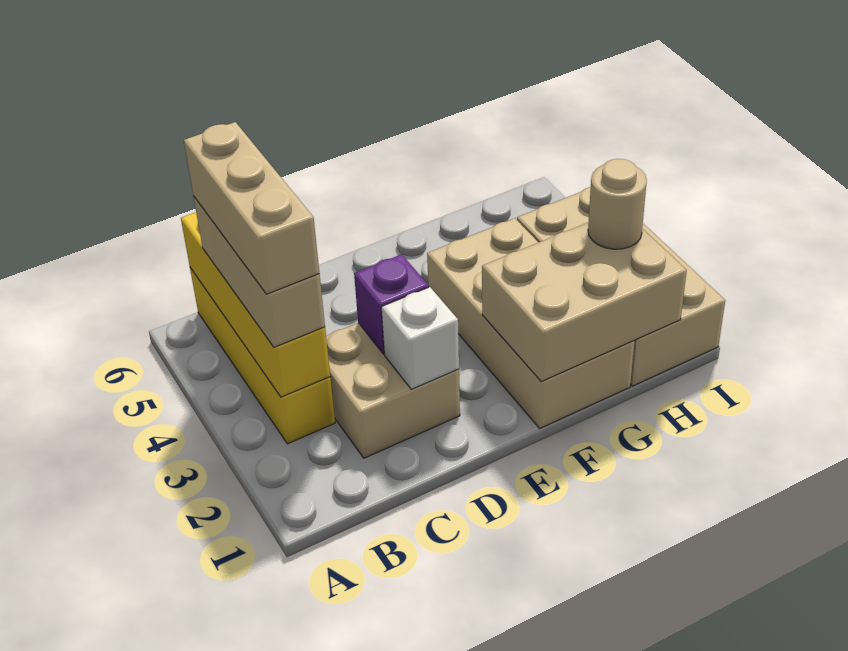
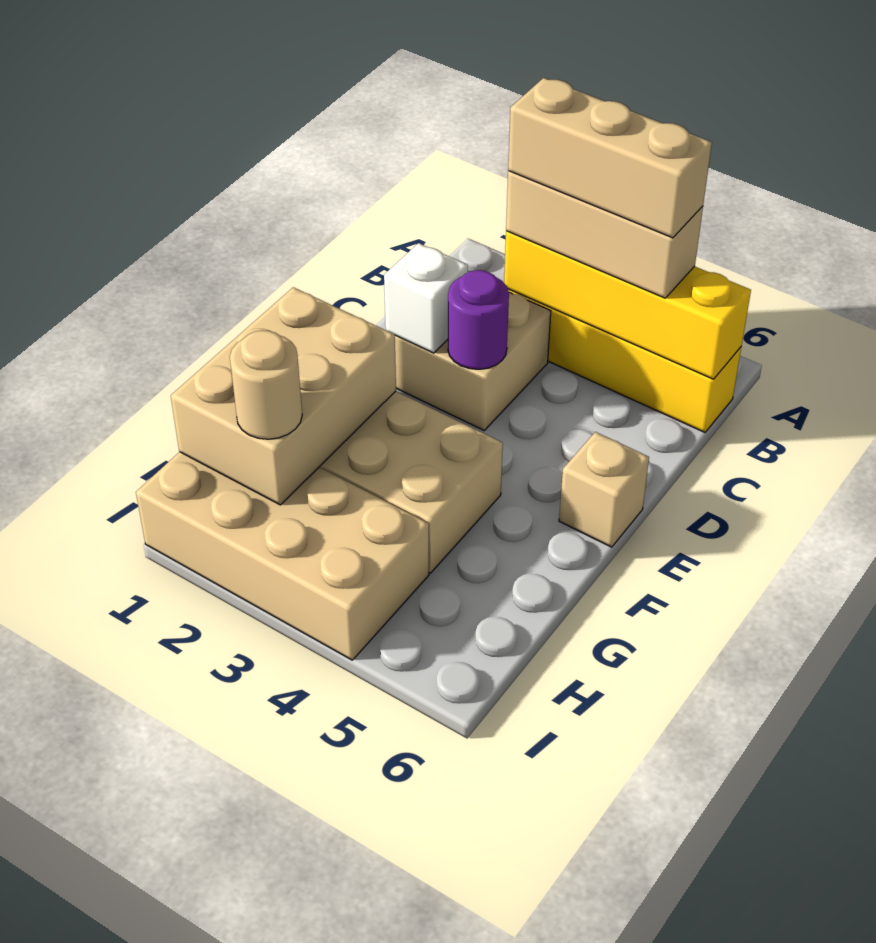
purple brick D3 level 2 -> purple round brick D3 level 2
none -> tan brick E6 level 1

